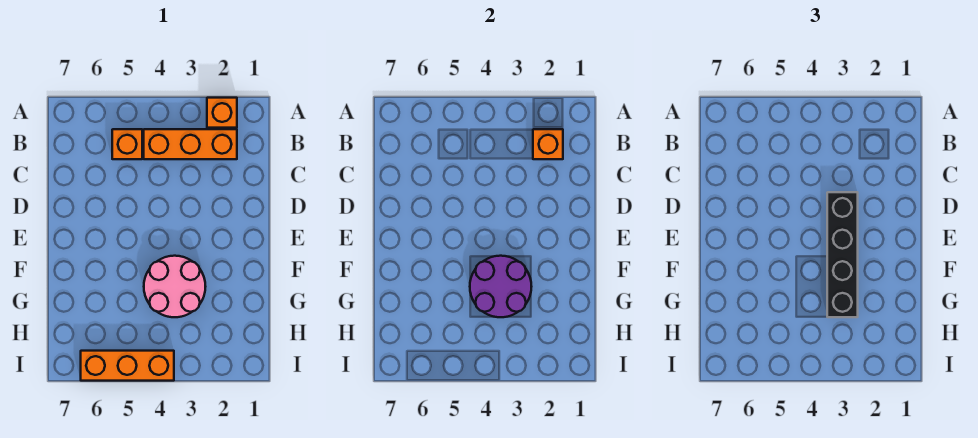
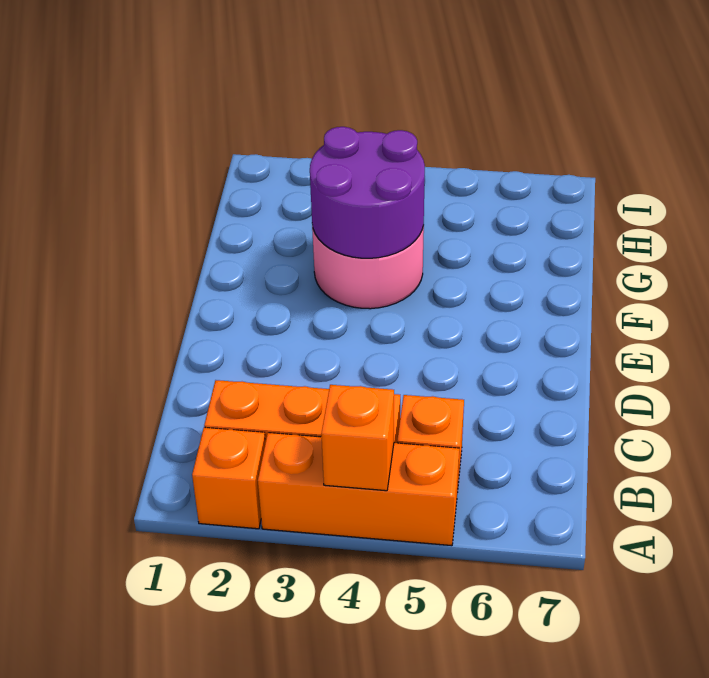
orange brick B2 level 2 -> orange brick A4 level 2
black brick D3:G3 level 3 -> none
orange brick I4:I6 level 1 -> orange brick A3:A5 level 1

